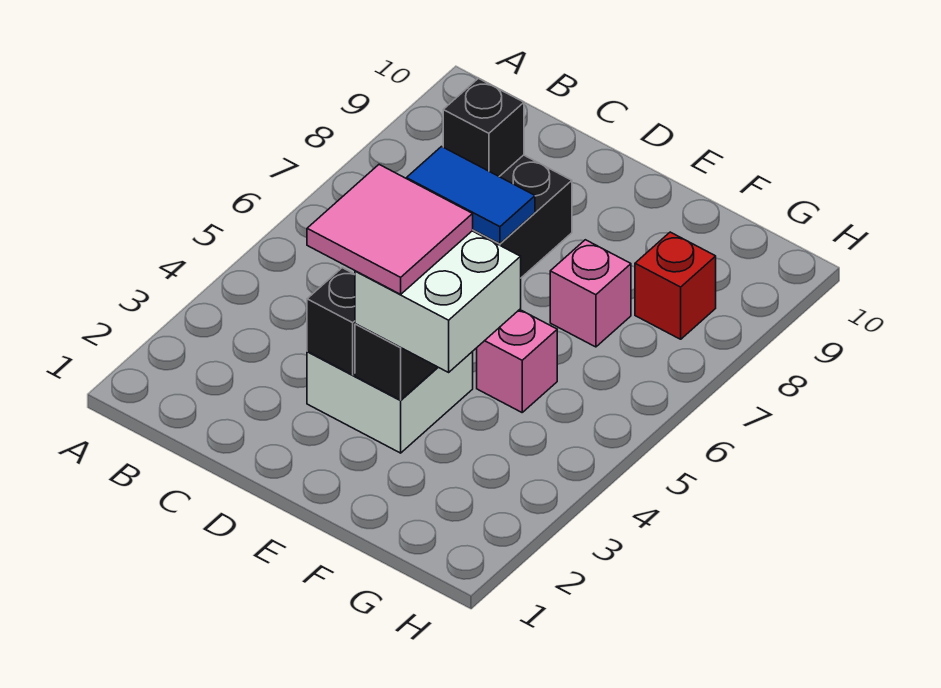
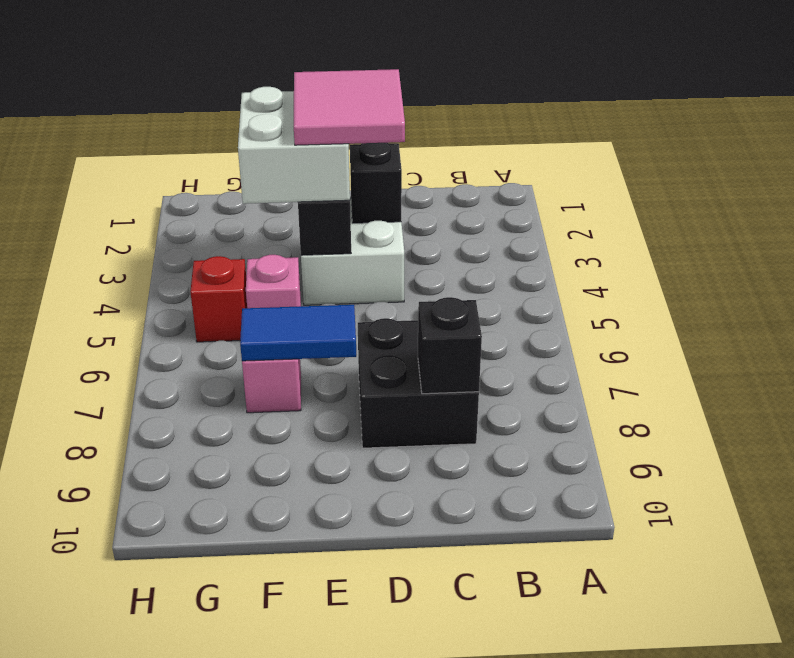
blue tile C7:D7 level 2 -> blue tile E7:F7 level 2
red brick G8 level 1 -> red brick G5 level 1

